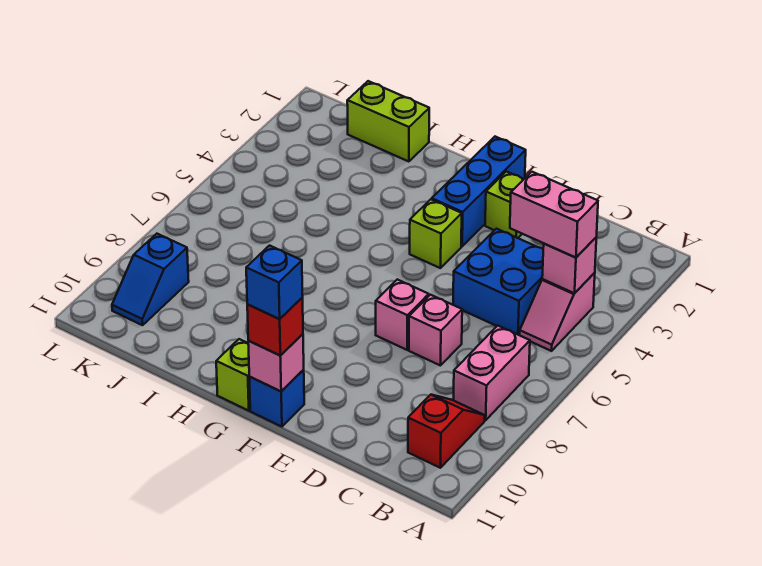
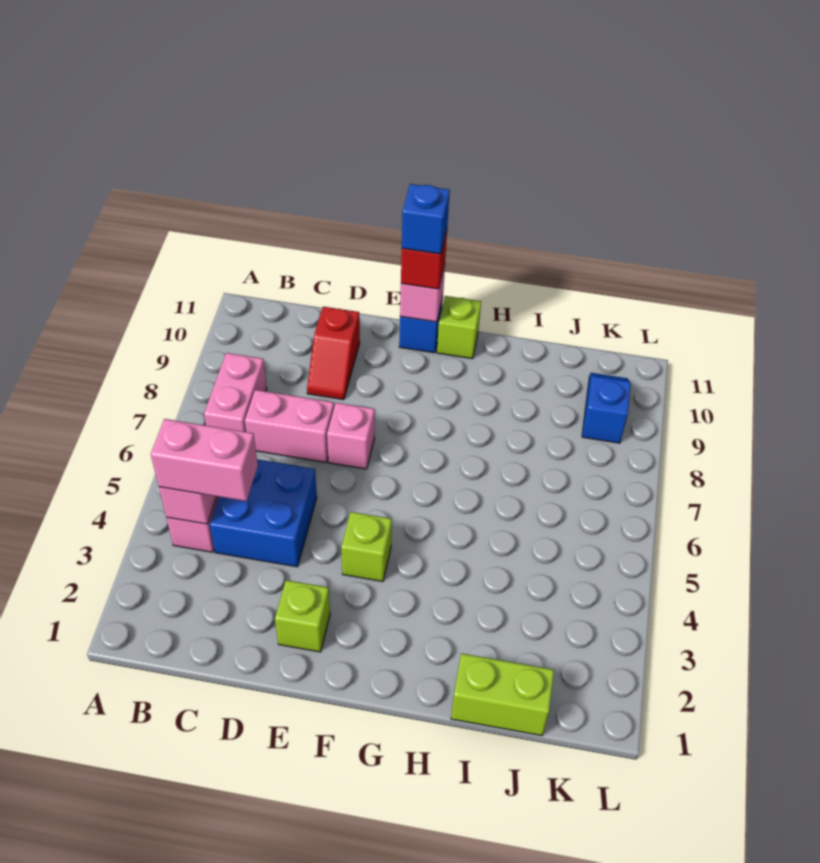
red slope B9:B10 level 1 top 10 -> red slope D9:D10 level 1 top 10
pink brick D7 level 1 -> pink brick C7:D7 level 1
blue brick F1:F3 level 1 -> none

